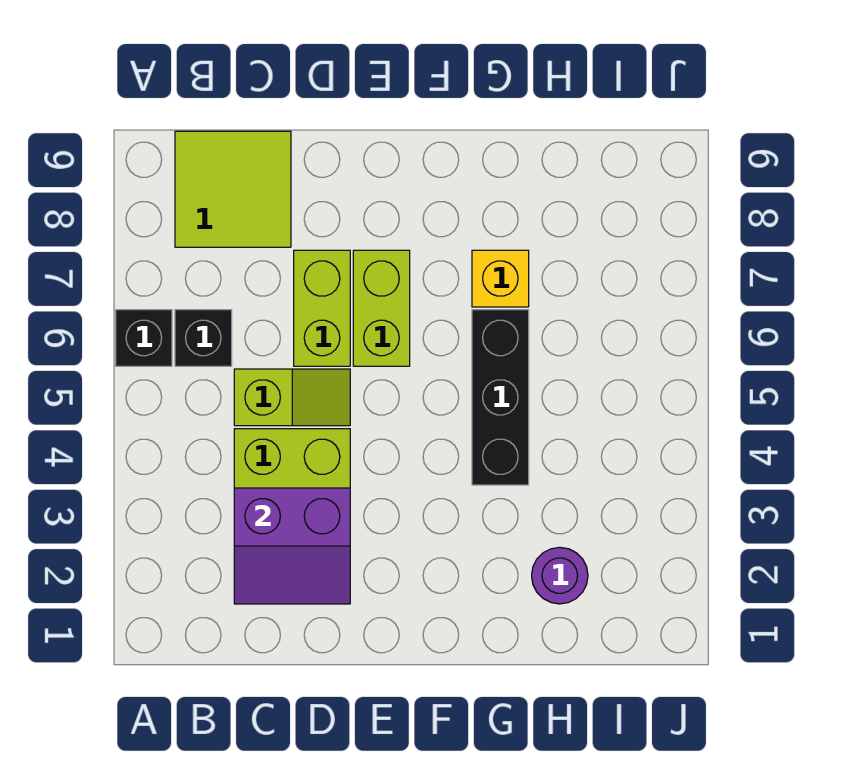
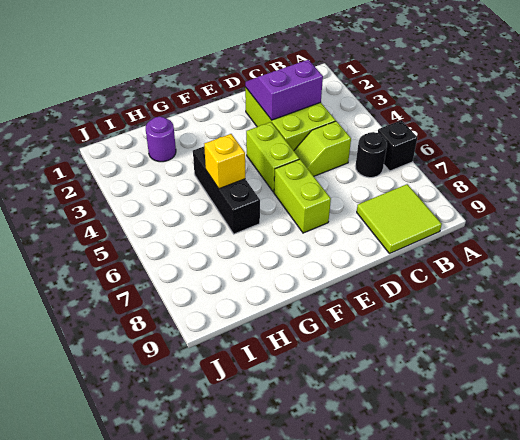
black brick B6 level 1 -> black round brick B6 level 1
lime brick D6:D7 level 1 -> lime brick E4:E5 level 1
yellow brick G7 level 1 -> yellow brick G5 level 2

